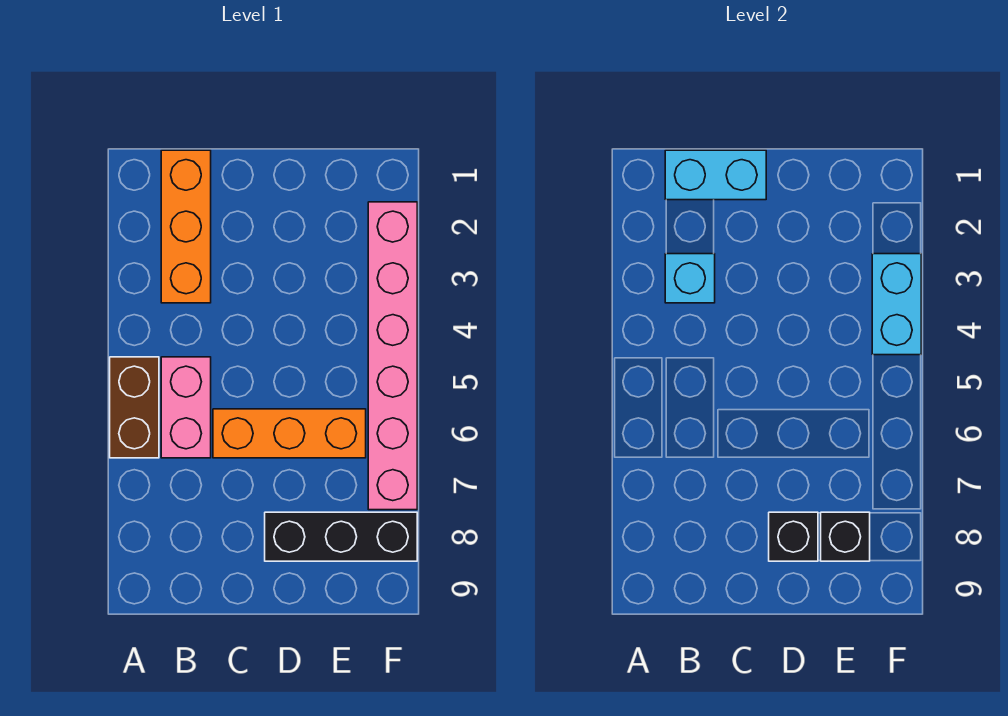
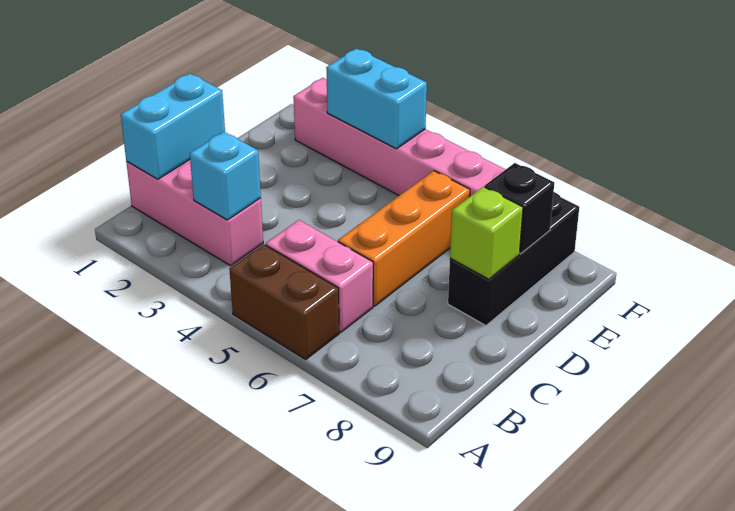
orange brick B1:B3 level 1 -> pink brick B1:B3 level 1
black brick D8 level 2 -> lime brick D8 level 2

